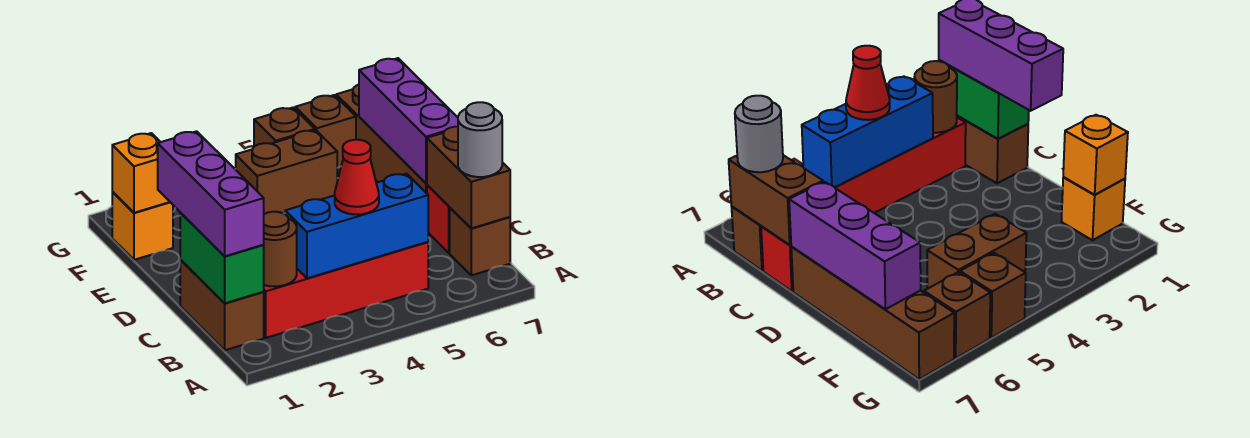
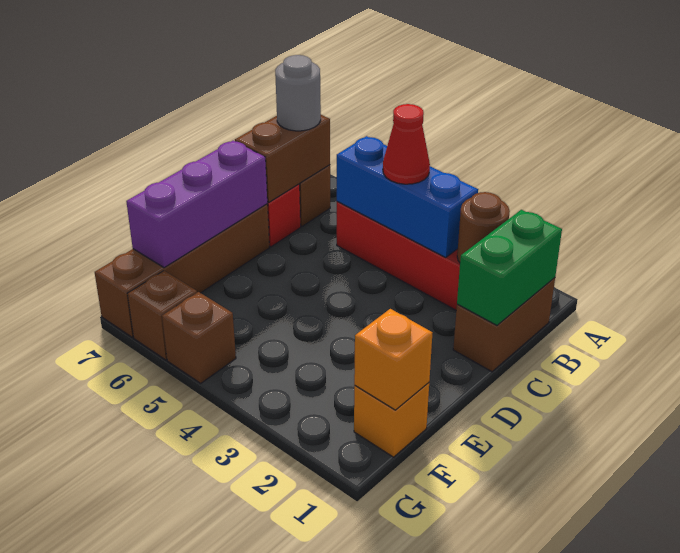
purple brick B1:D1 level 3 -> none
brown brick F4:F5 level 1 -> none

